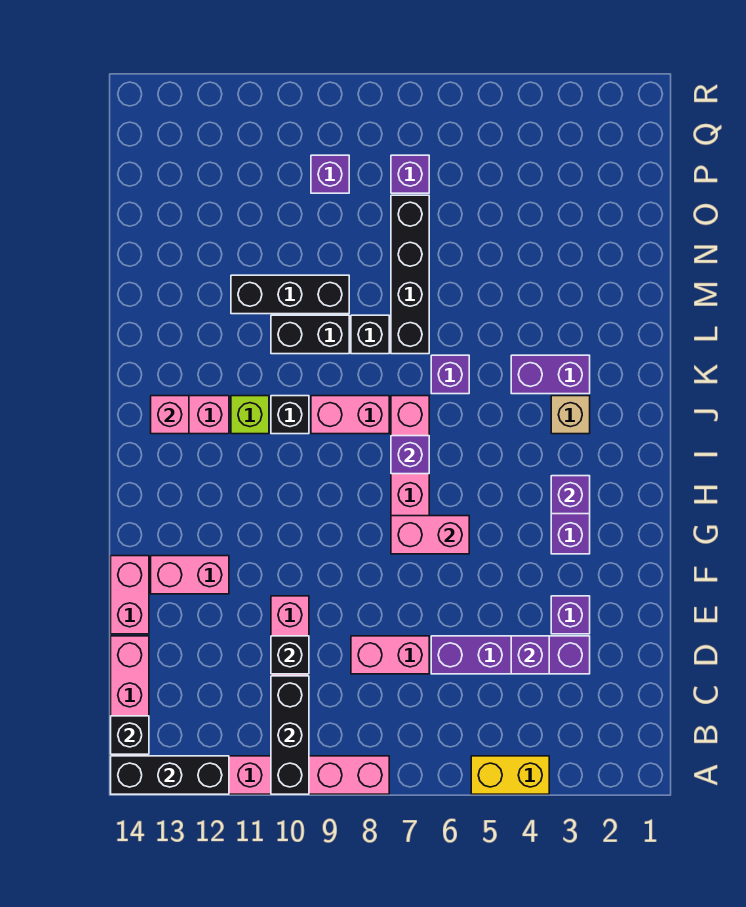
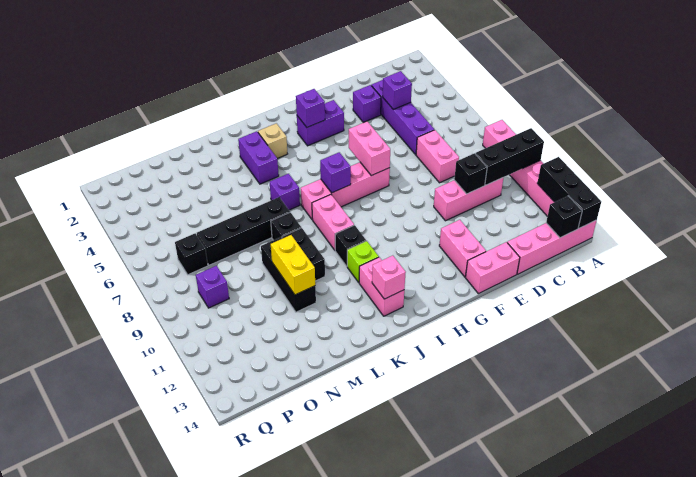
yellow brick A4:A5 level 1 -> yellow brick M10:M11 level 2
purple brick P7 level 1 -> black brick P7 level 1

